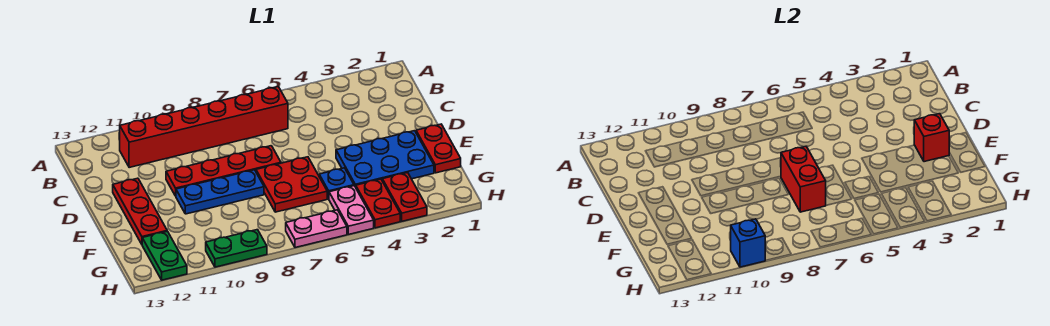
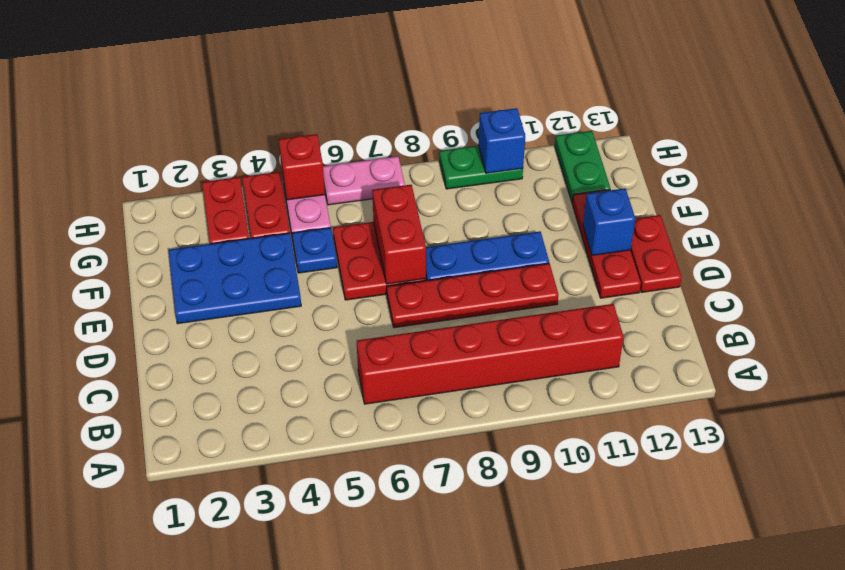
red plate E1:F1 level 1 -> red plate D13:E13 level 1
red brick E2 level 2 -> red brick H5 level 2
none -> blue brick E12 level 2

